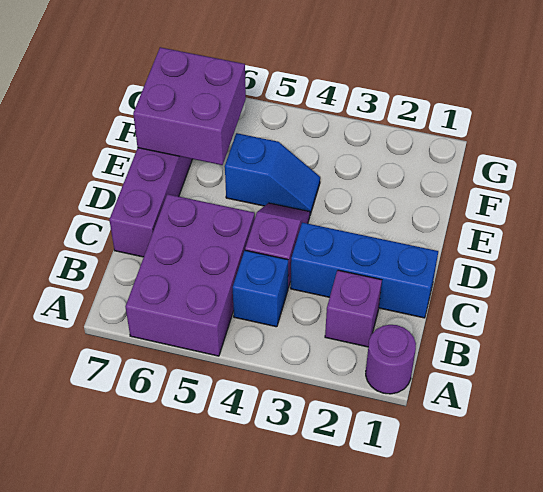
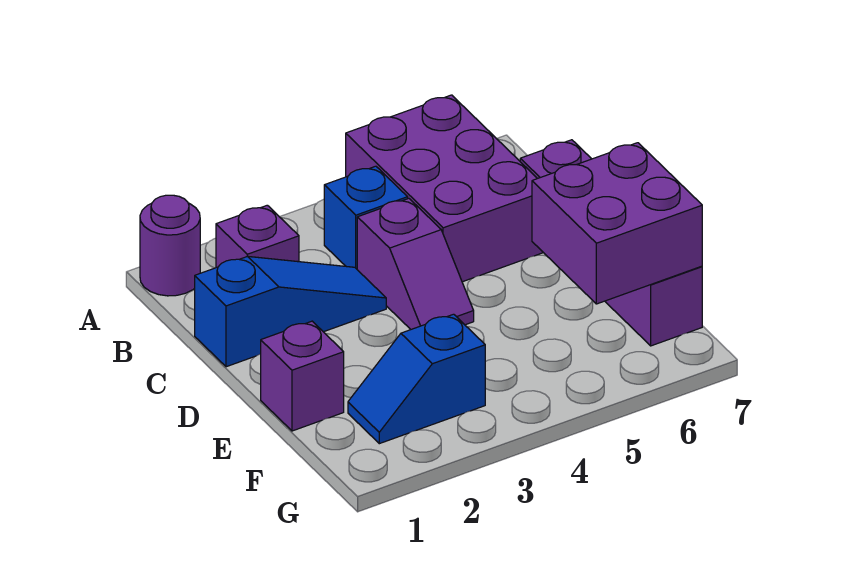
blue brick C1:C3 level 1 -> blue slope C1:C3 level 1 top 1
none -> purple brick E1 level 1
blue slope E4:E5 level 1 top 5 -> blue slope F2:F3 level 1 top 3

